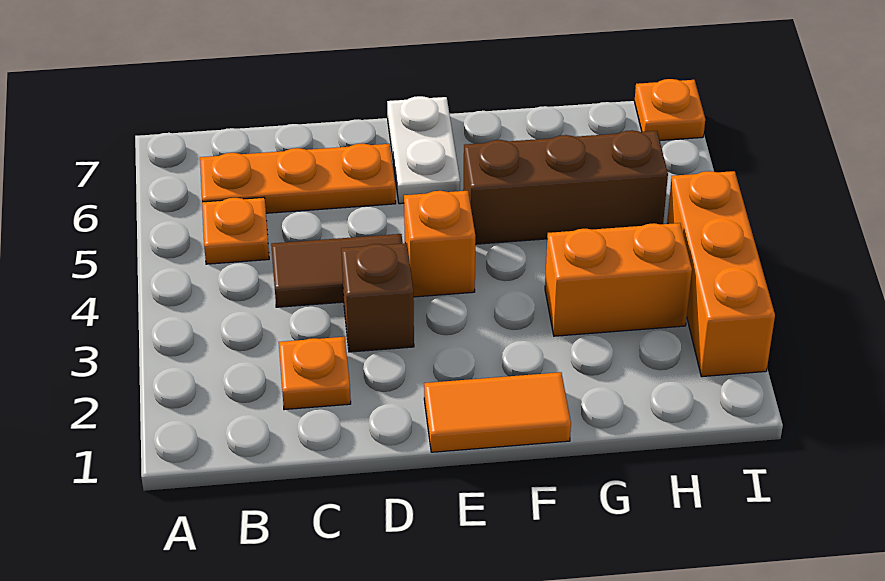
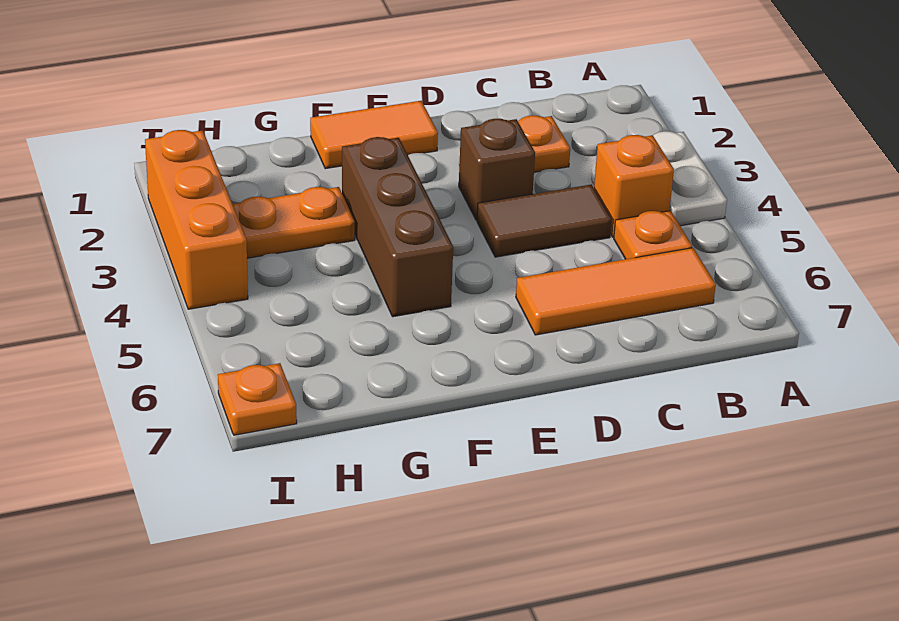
orange plate B6:D6 level 1 -> orange tile B6:D6 level 1
orange brick E4 level 1 -> orange brick B4 level 1
white plate E6:E7 level 1 -> white plate A3:A4 level 1
brown brick F5:H5 level 1 -> brown brick F3:F5 level 1
orange brick G3:H3 level 1 -> orange plate G3:H3 level 1

